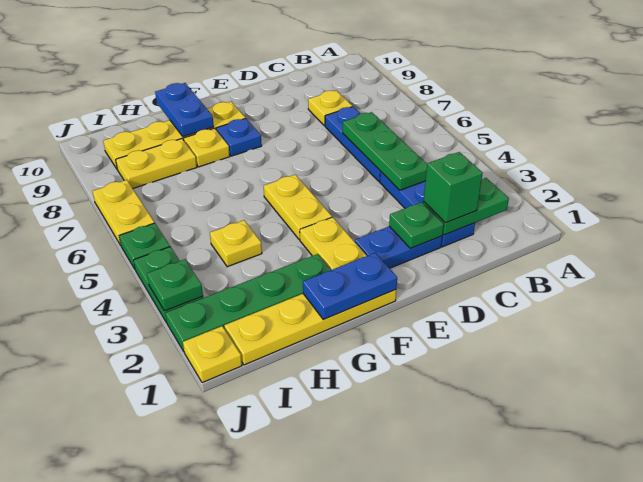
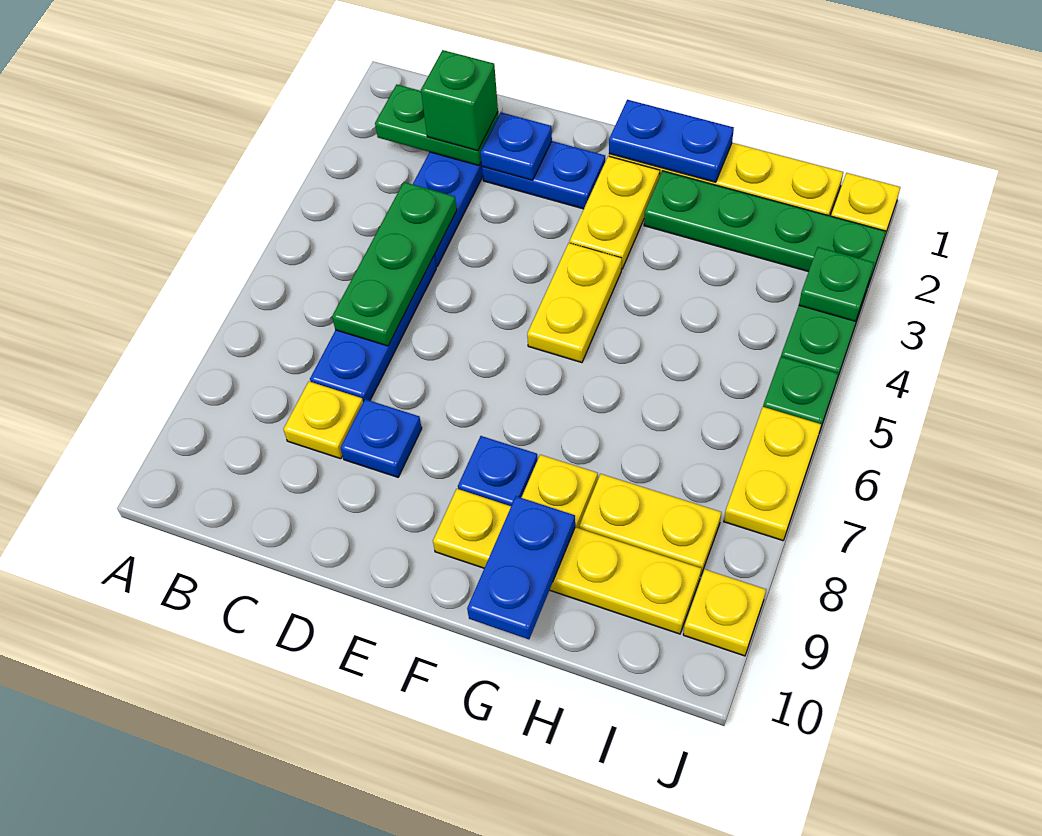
green plate D2 level 2 -> blue plate D2 level 2
none -> blue plate D8 level 1
yellow plate H4 level 1 -> yellow plate J9 level 1

